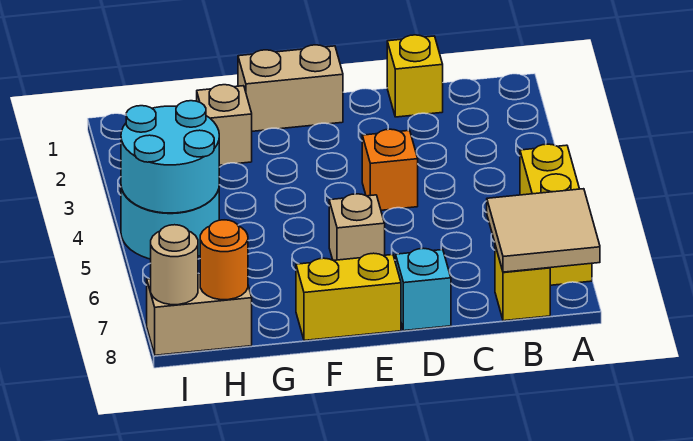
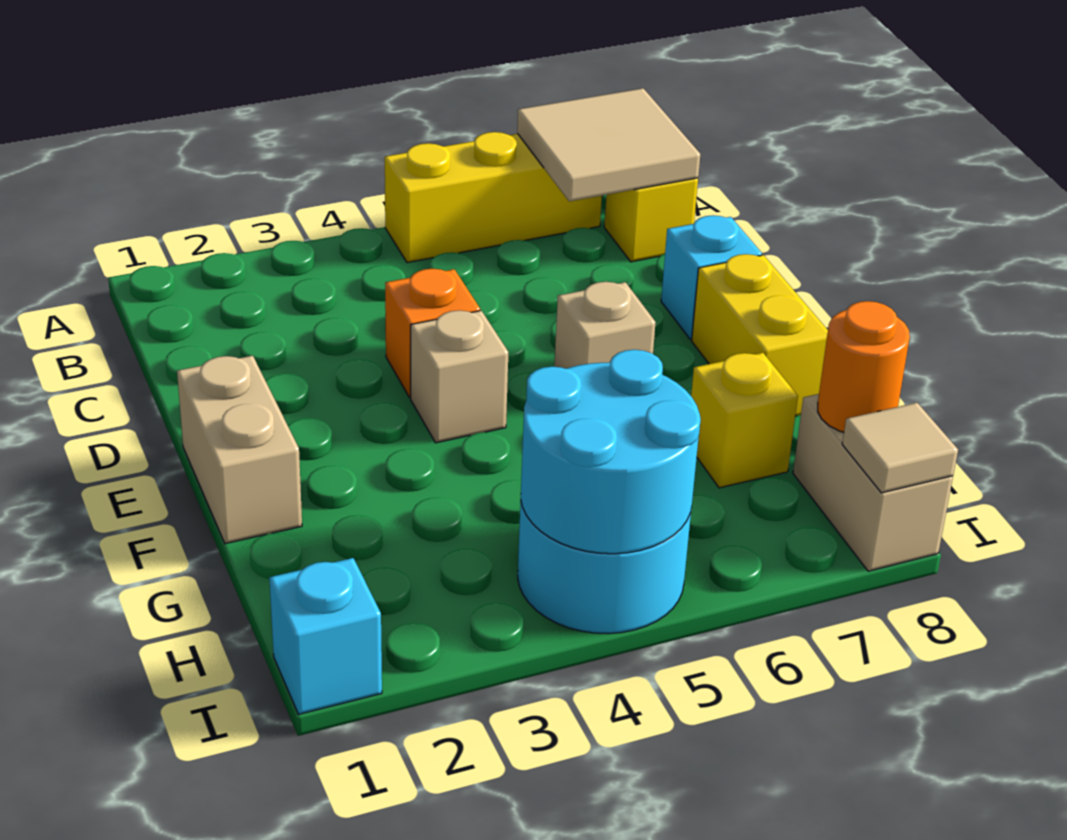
yellow brick C1 level 1 -> yellow brick G7 level 1
tan brick G2 level 1 -> tan brick E4 level 1
none -> cyan brick I1 level 1
tan round brick I8 level 2 -> tan tile I8 level 2

